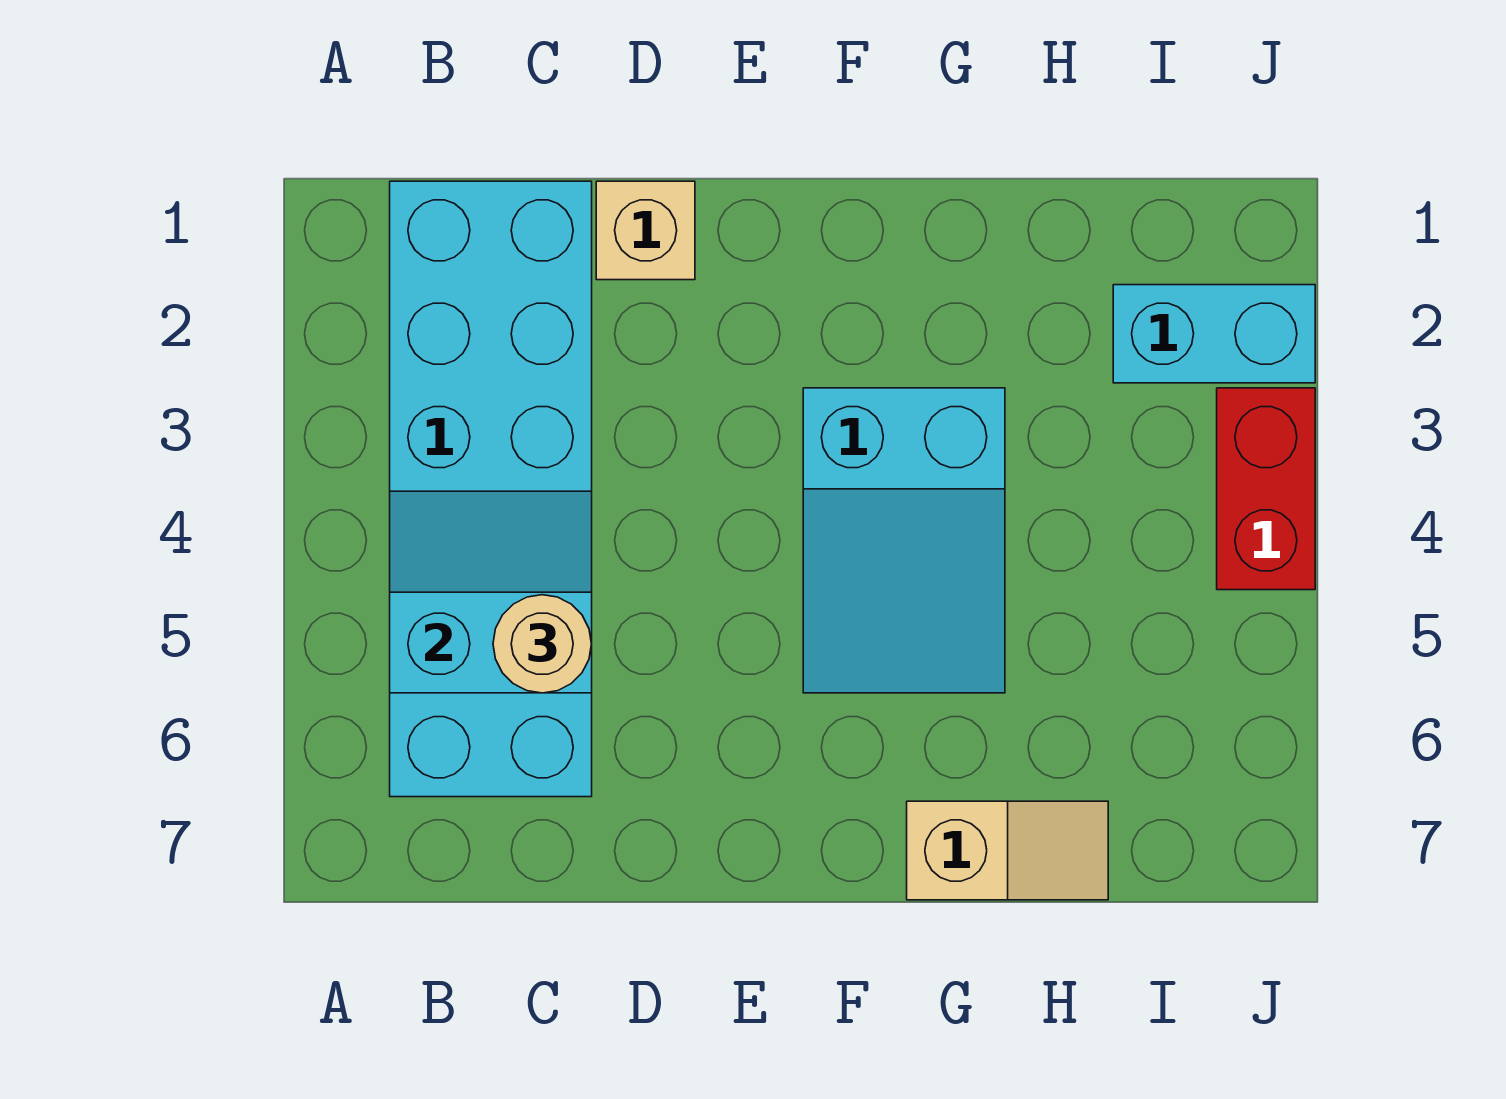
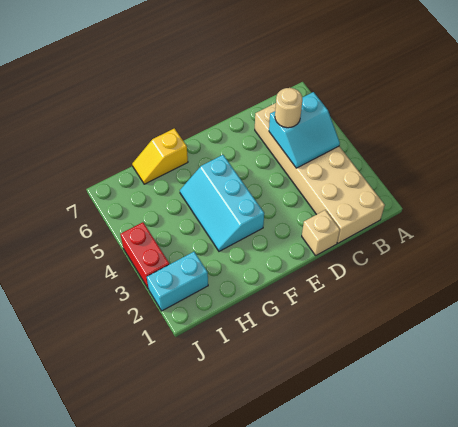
cyan brick B1:C6 level 1 -> tan brick B1:C6 level 1
cyan slope F3:G5 level 1 top 3 -> cyan slope F3:G5 level 1 top F
tan slope G7:H7 level 1 top G -> yellow slope G7:H7 level 1 top G

